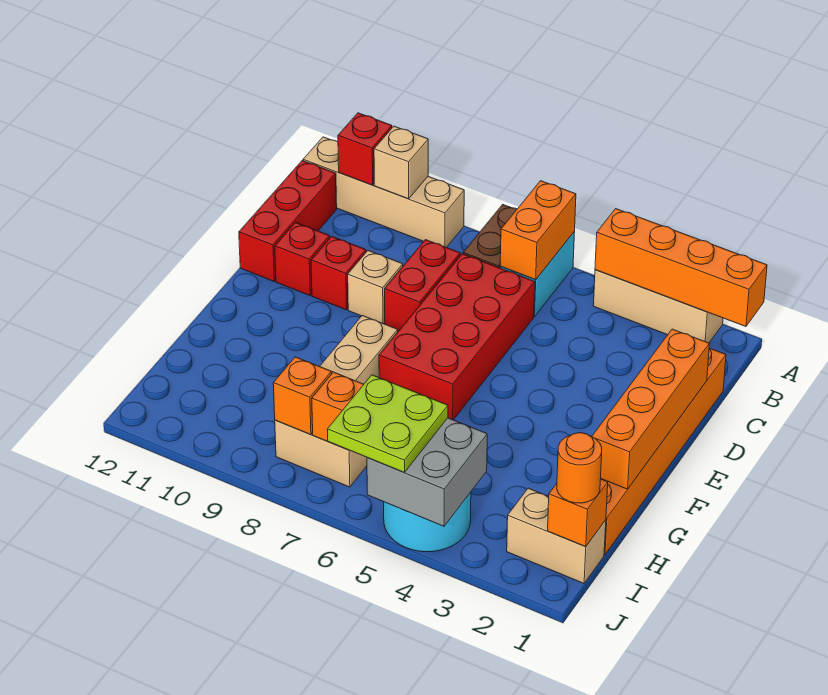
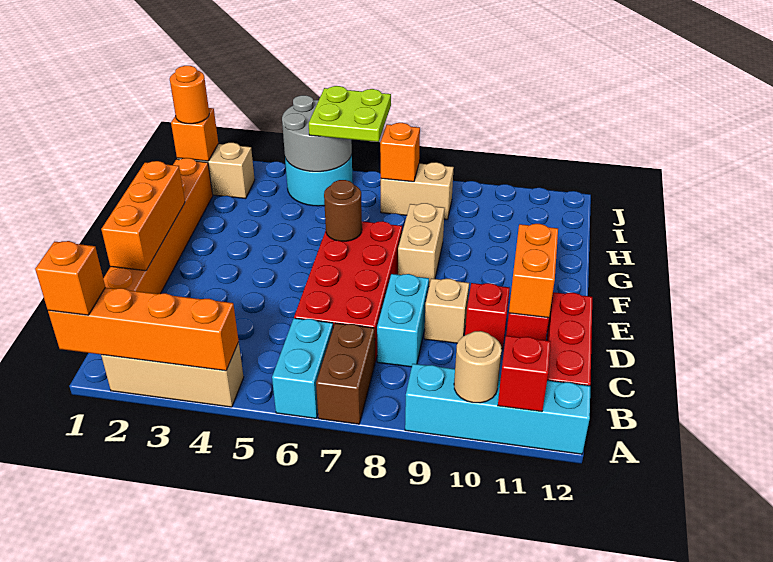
orange brick A6:B6 level 2 -> orange brick D11:E11 level 2
tan brick A9:A12 level 1 -> cyan brick A9:A12 level 1
tan brick A10 level 2 -> tan round brick A10 level 2
red brick C8:D8 level 1 -> cyan brick C8:D8 level 1
orange brick D1:G1 level 2 -> orange brick D1:F1 level 2
none -> brown round brick F6 level 2
grey brick I4:J5 level 2 -> grey round brick I4:J5 level 2
orange brick I8 level 2 -> orange brick A1 level 3

